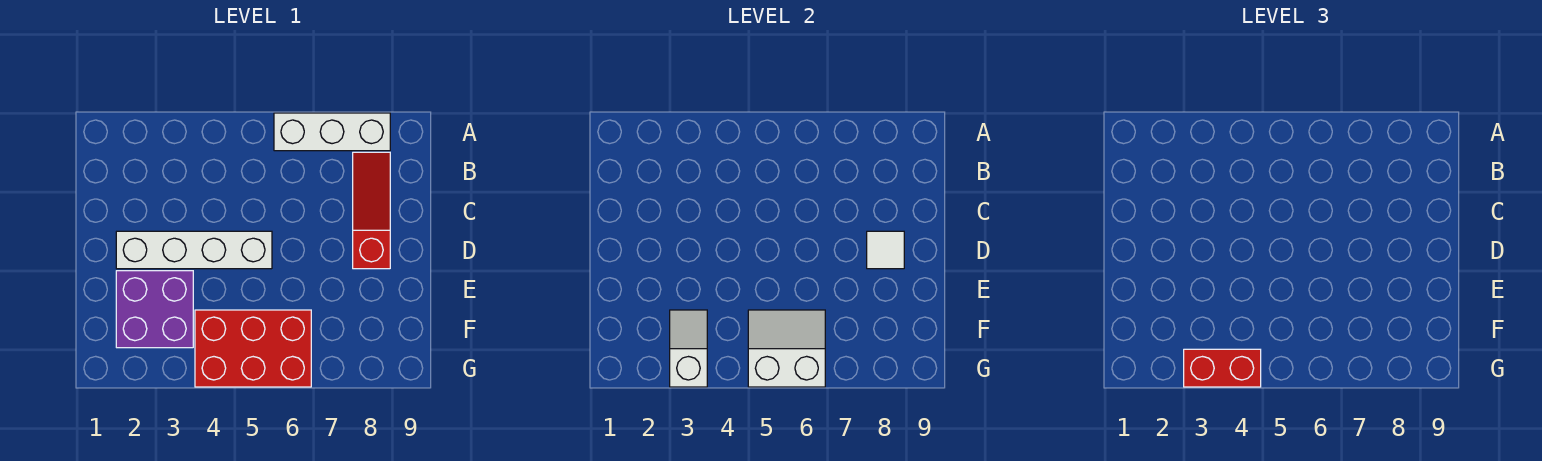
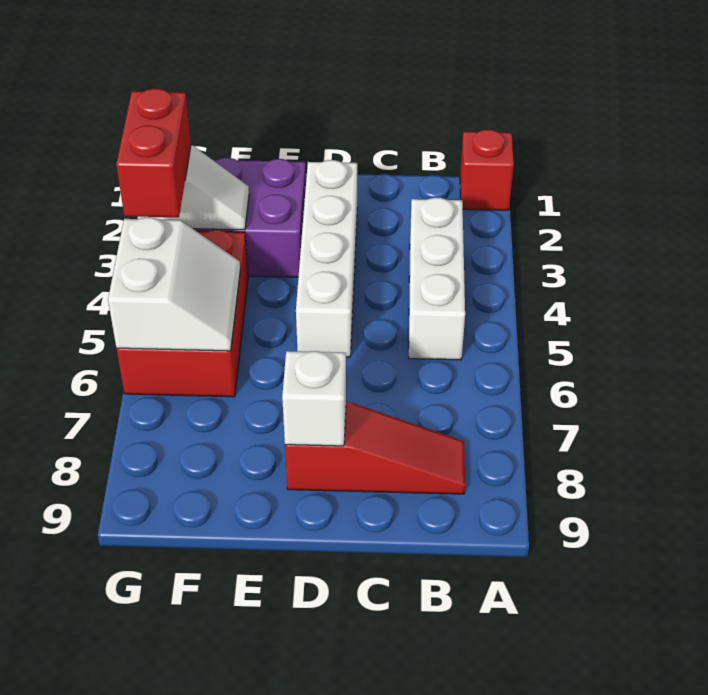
none -> red brick A1 level 1
white brick A6:A8 level 1 -> white brick B3:B5 level 1
white tile D8 level 2 -> white brick D8 level 2

